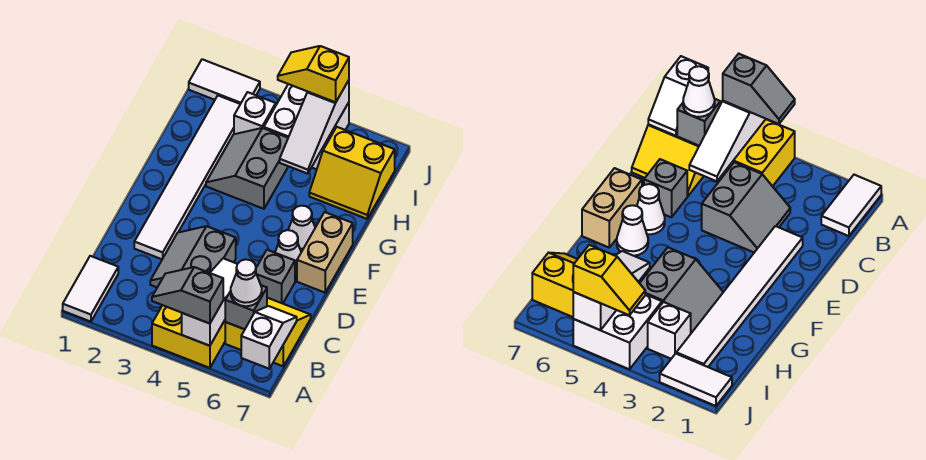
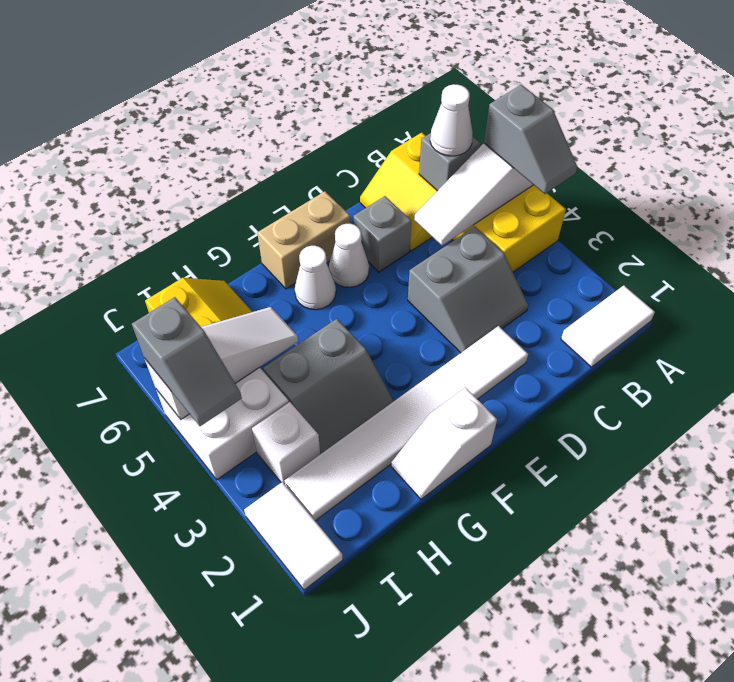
white slope A7:B7 level 2 top A -> white slope F1:G1 level 1 top F
yellow slope J4:J5 level 3 top 5 -> grey slope J4:J5 level 3 top 5

